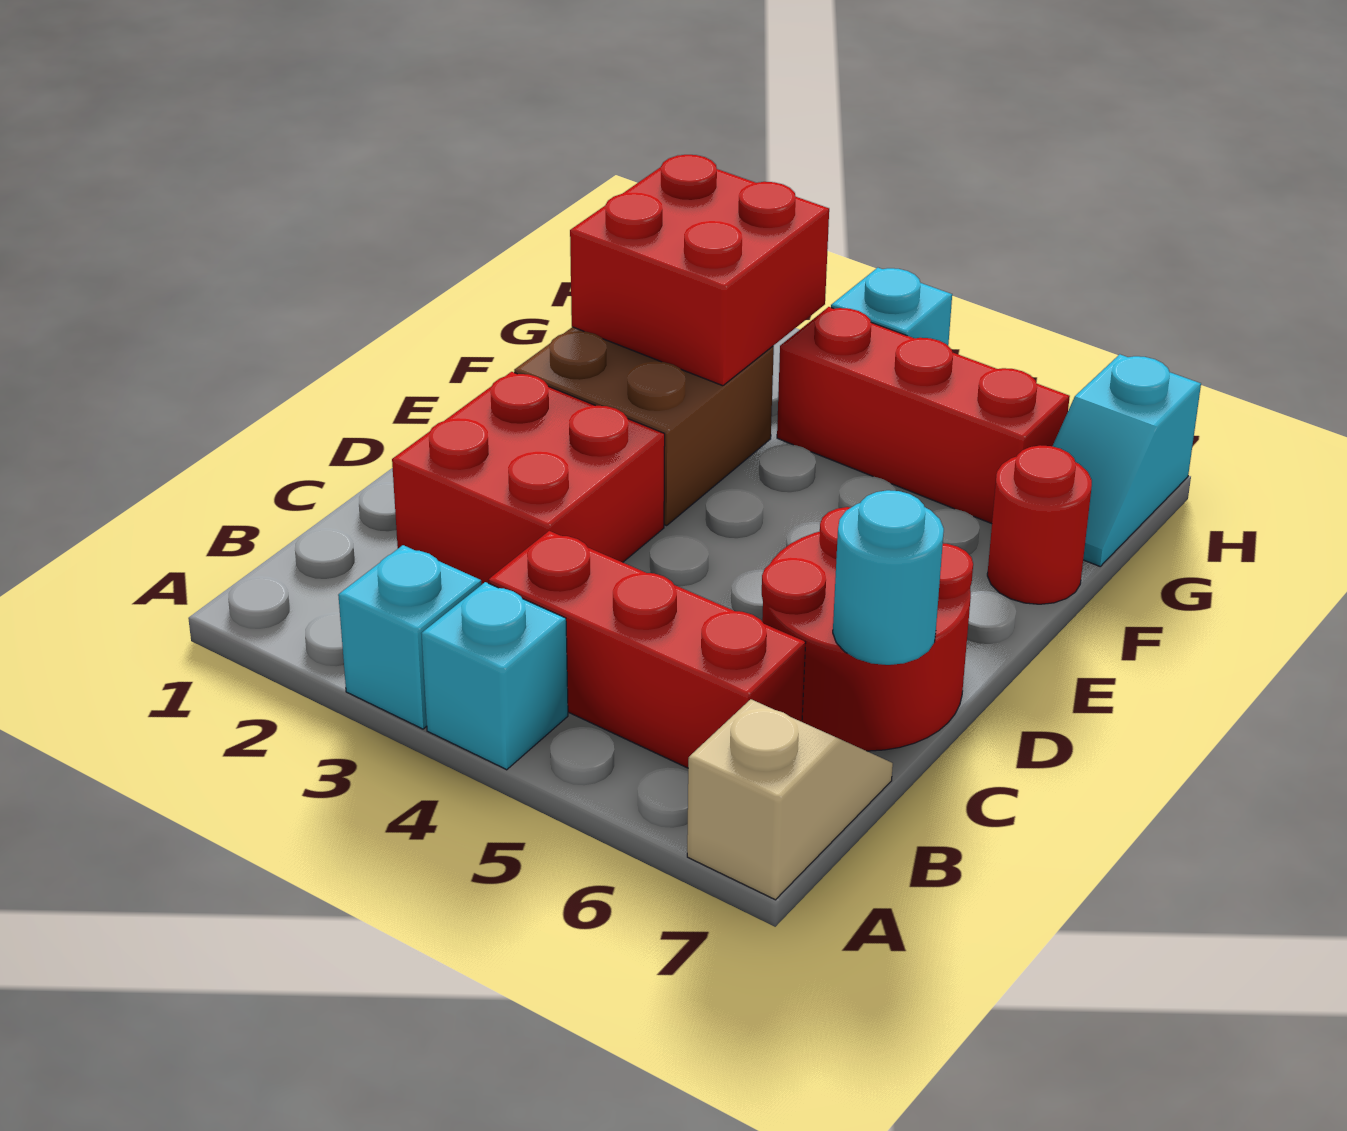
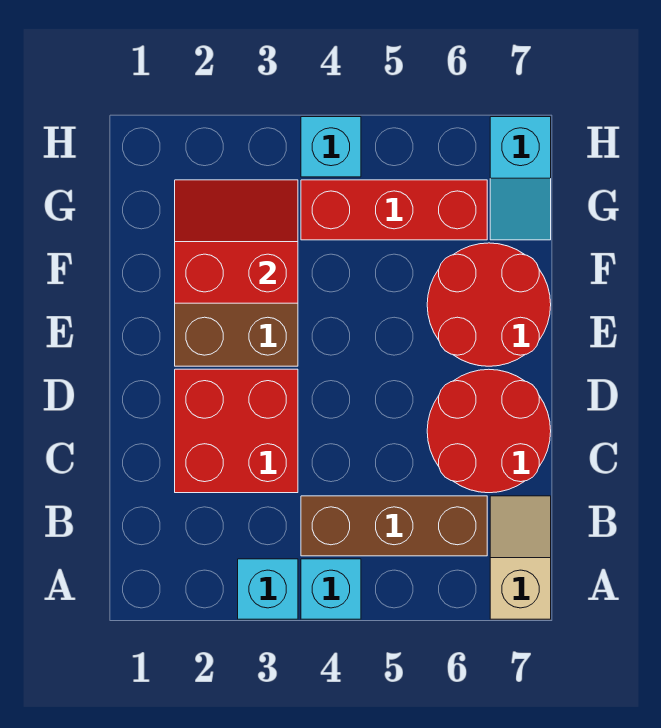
red brick B4:B6 level 1 -> brown brick B4:B6 level 1
cyan round brick C7 level 2 -> none
red brick F2:G3 level 2 -> red slope F2:G3 level 2 top F
red round brick F7 level 1 -> red round brick E6:F7 level 1

